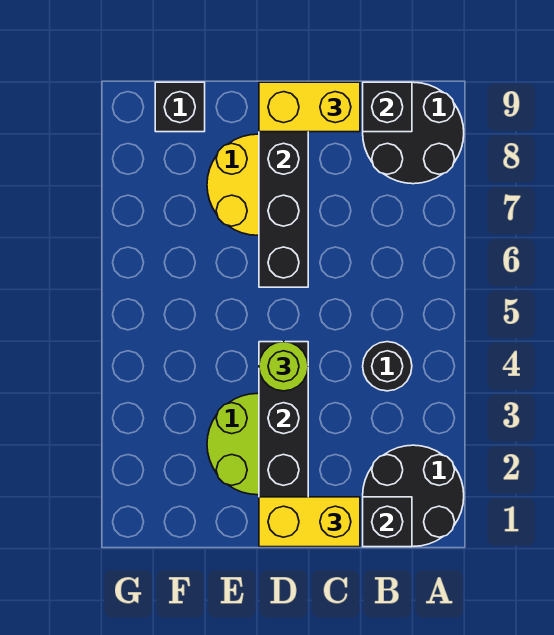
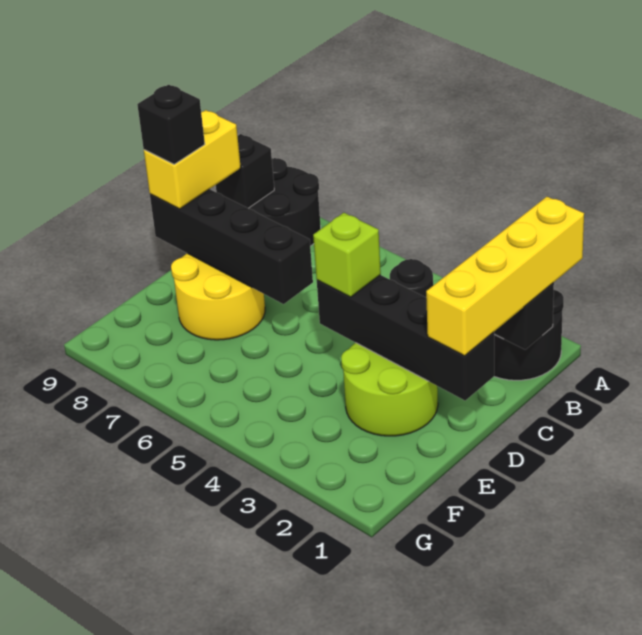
yellow brick C1:D1 level 3 -> yellow brick A1:D1 level 3
lime round brick D4 level 3 -> lime brick D4 level 3
black brick F9 level 1 -> black brick D9 level 4

